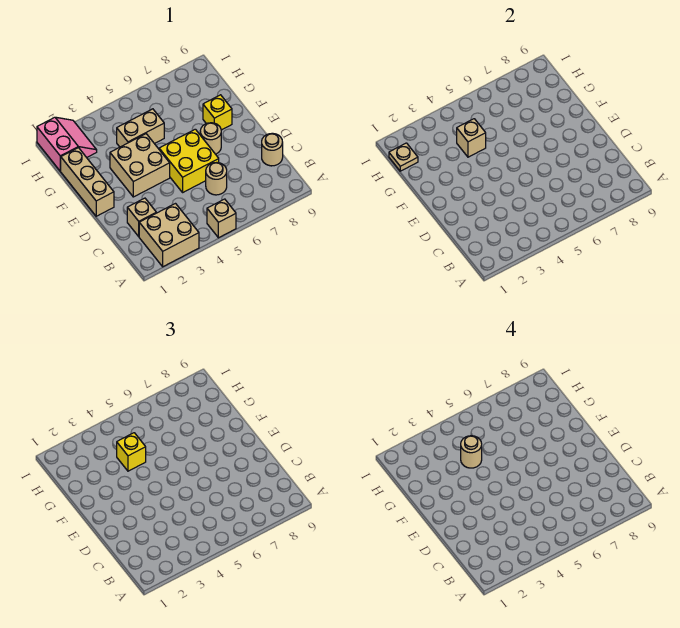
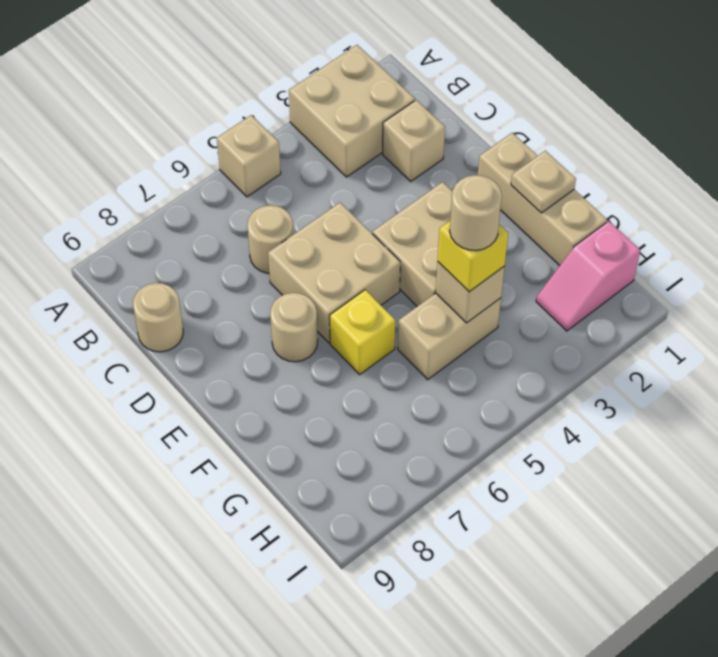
yellow brick D5:E6 level 1 -> tan brick D5:E6 level 1
yellow brick F8 level 1 -> yellow brick F6 level 1
pink slope H1:I2 level 1 top 1 -> pink slope H1:H2 level 1 top 1
tan plate H1 level 2 -> tan plate F1 level 2

